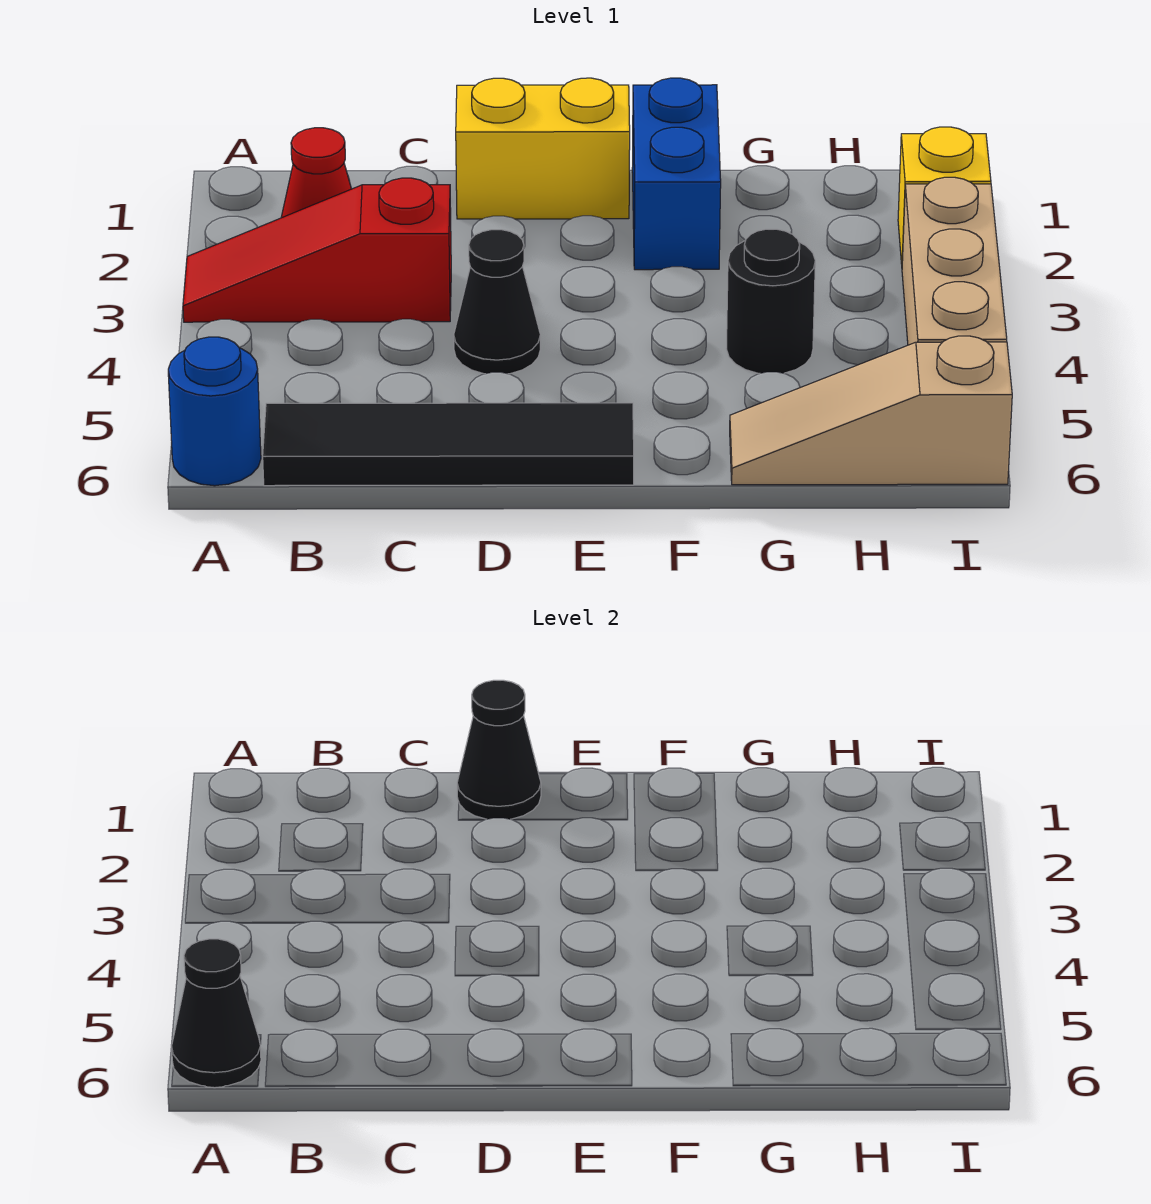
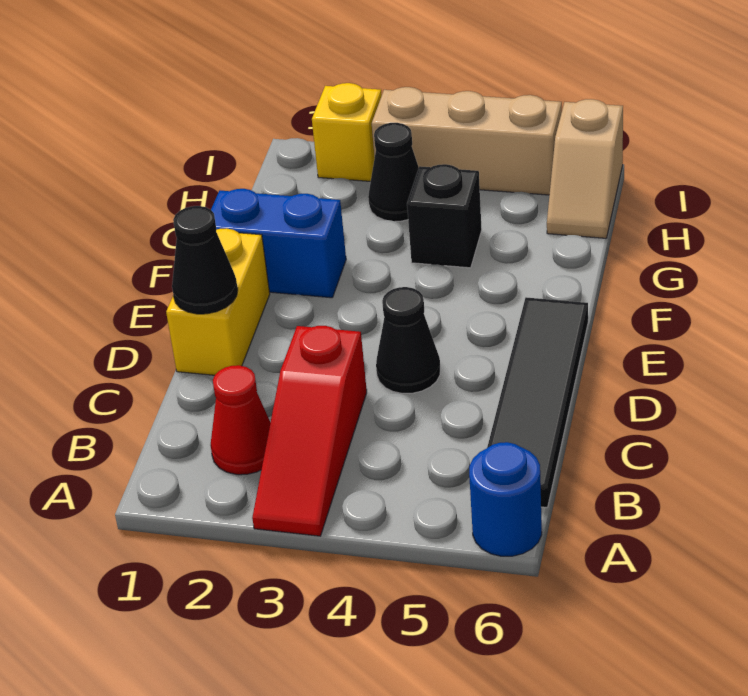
black cone A6 level 2 -> black cone H3 level 1
black round brick G4 level 1 -> black brick G4 level 1
tan slope G6:I6 level 1 top I -> tan slope H6:I6 level 1 top I

